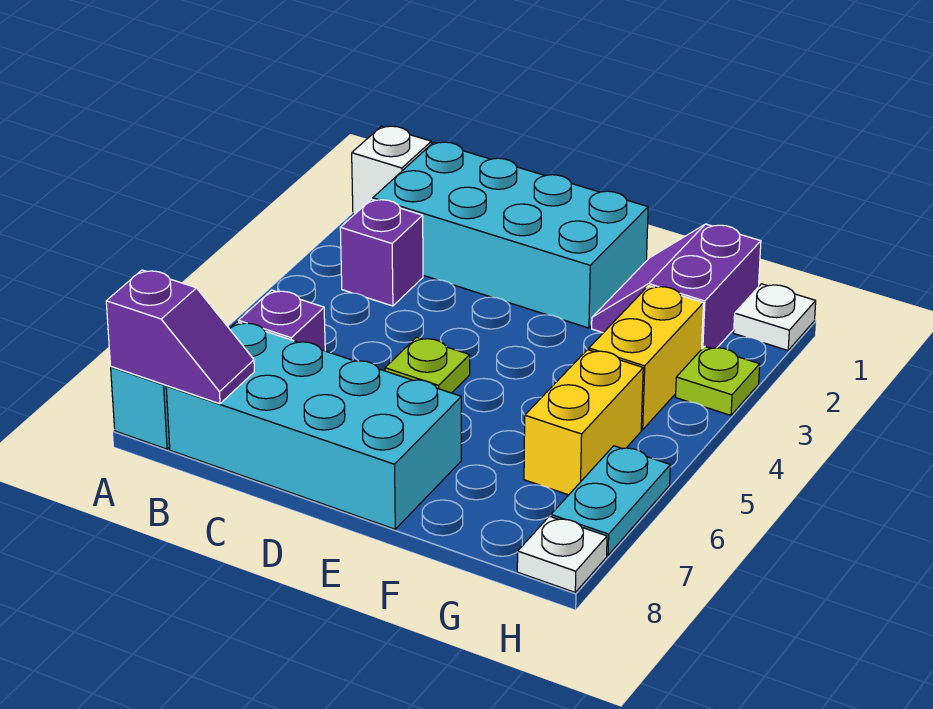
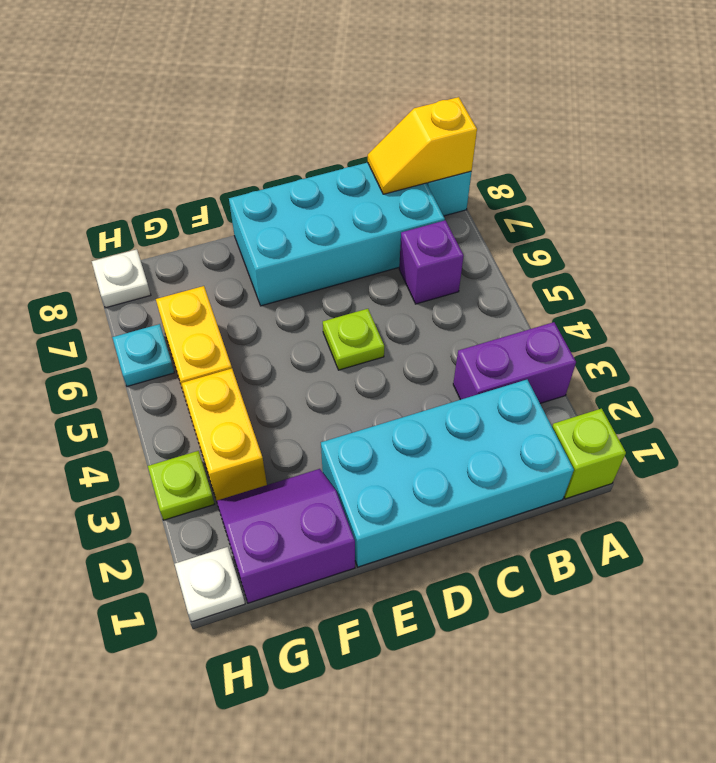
white brick A1 level 1 -> lime brick A1 level 1
purple slope A8:B8 level 2 top A -> yellow slope A8:B8 level 2 top A
purple brick B3 level 1 -> purple brick A3:B3 level 1
purple slope F1:G2 level 1 top G -> purple slope F1:G2 level 1 top 1
cyan plate H6:H7 level 1 -> cyan plate H6 level 1

